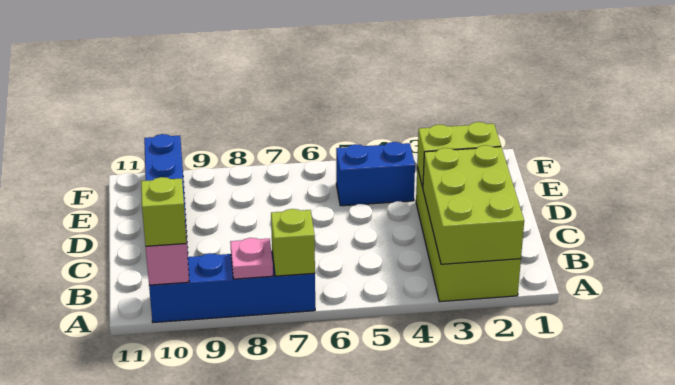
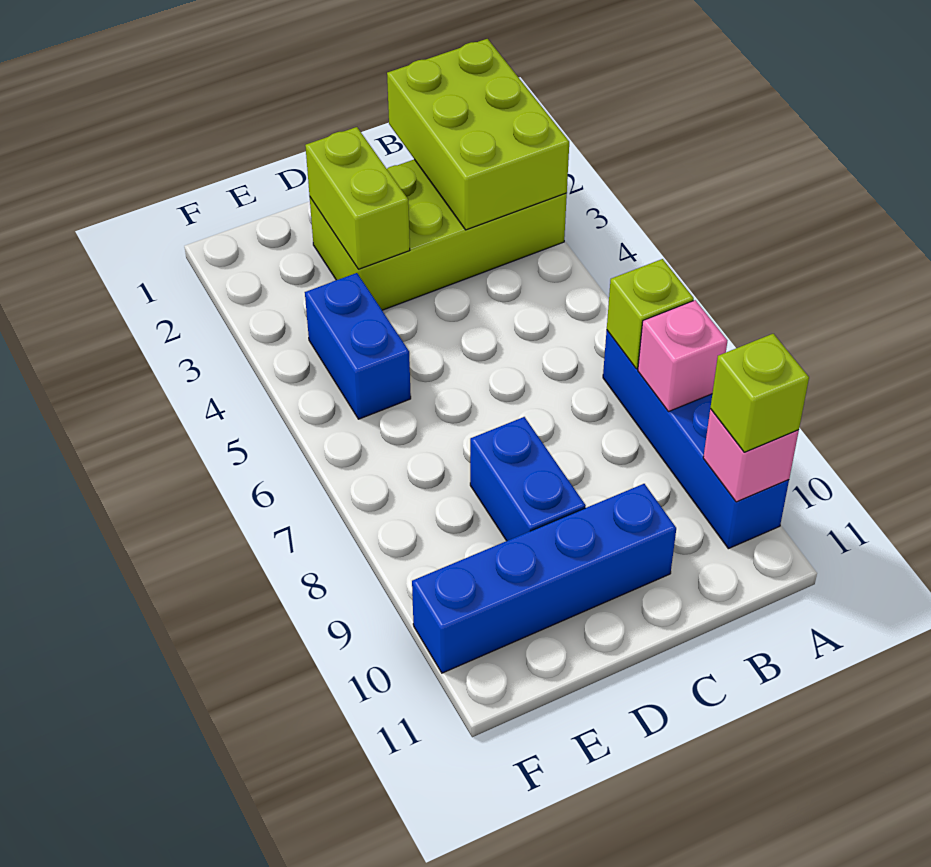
lime brick A2:C3 level 2 -> lime brick A1:B3 level 2
pink plate A8 level 2 -> pink brick A8 level 2
none -> blue brick D8:D9 level 1

